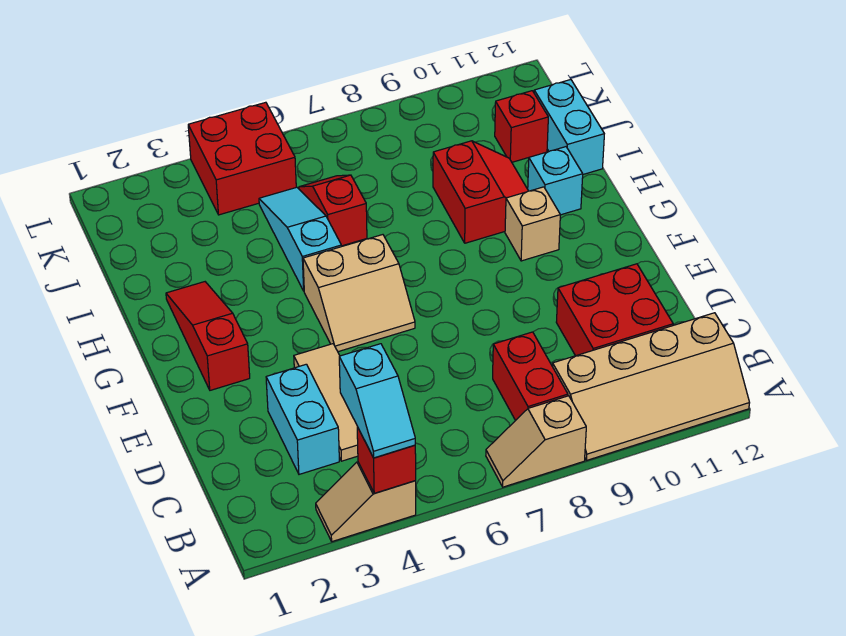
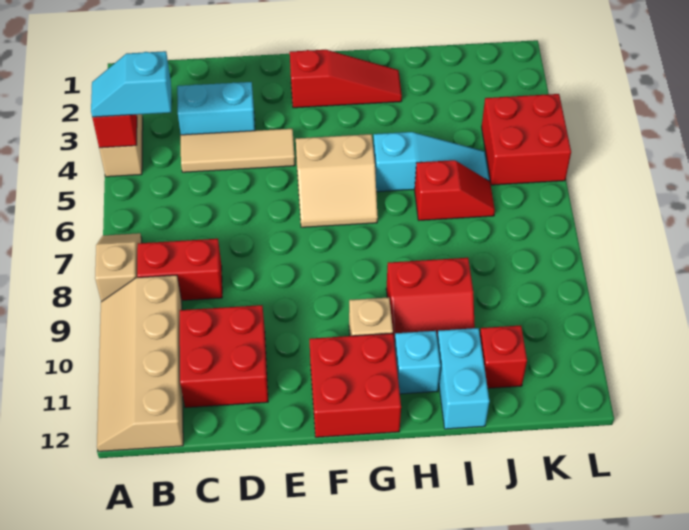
tan slope F5:G6 level 1 top G -> tan slope F5:G6 level 1 top 5
none -> red brick F11:G12 level 1
cyan brick I12:J12 level 1 -> cyan brick I11:I12 level 1

